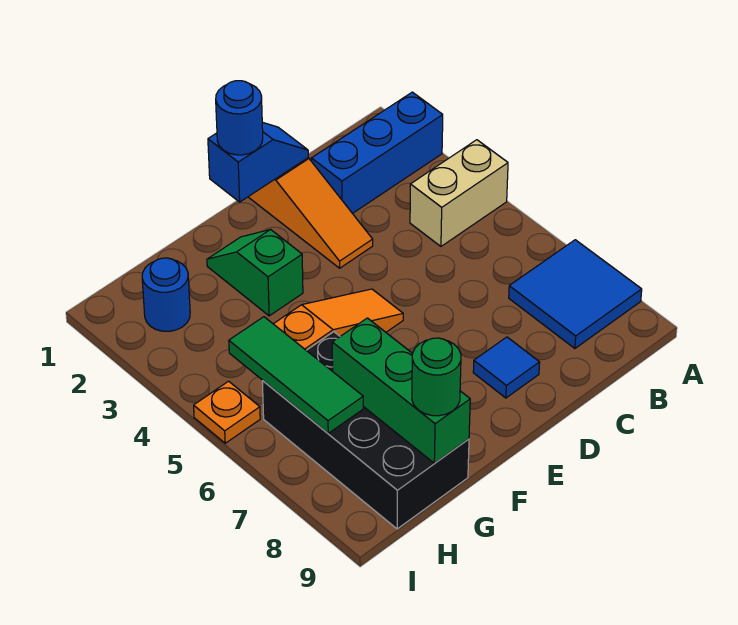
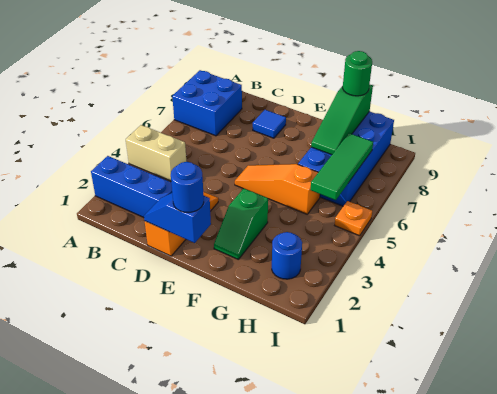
blue tile A7:B8 level 1 -> blue brick A7:B8 level 1
black brick G6:H9 level 1 -> blue brick G6:H9 level 1
green brick G7:G9 level 2 -> green slope G7:G9 level 2 top 9

